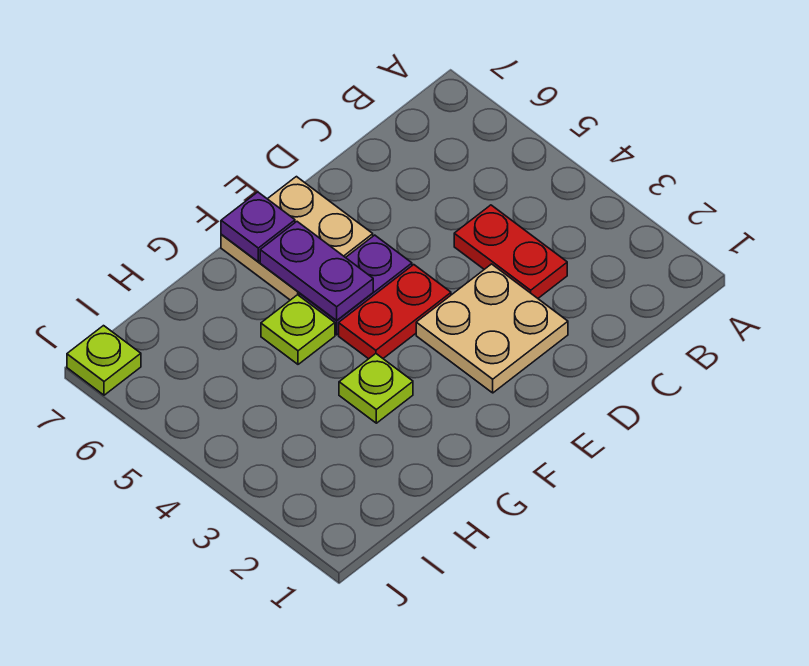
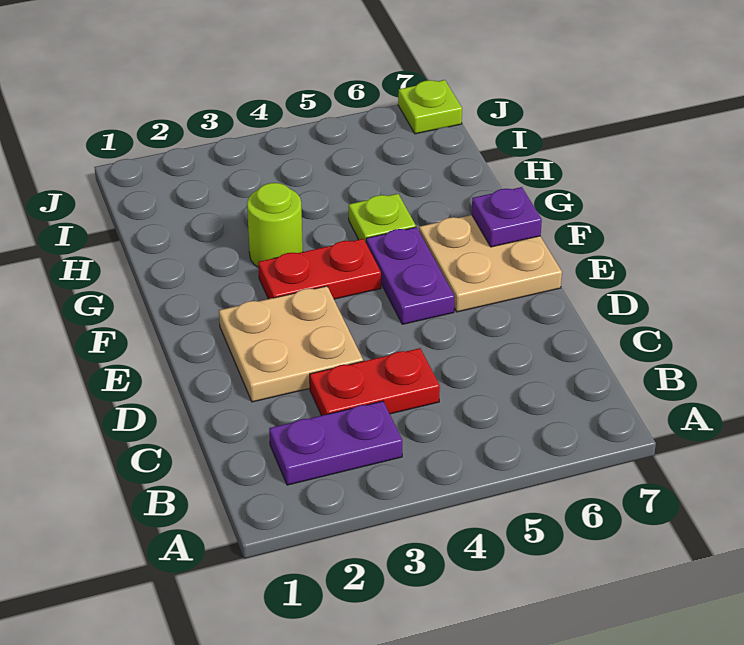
red plate E4:F4 level 1 -> red plate F3:F4 level 1
purple plate F5:F6 level 2 -> purple plate B2:B3 level 1
lime plate G3 level 1 -> lime round brick G3 level 1

